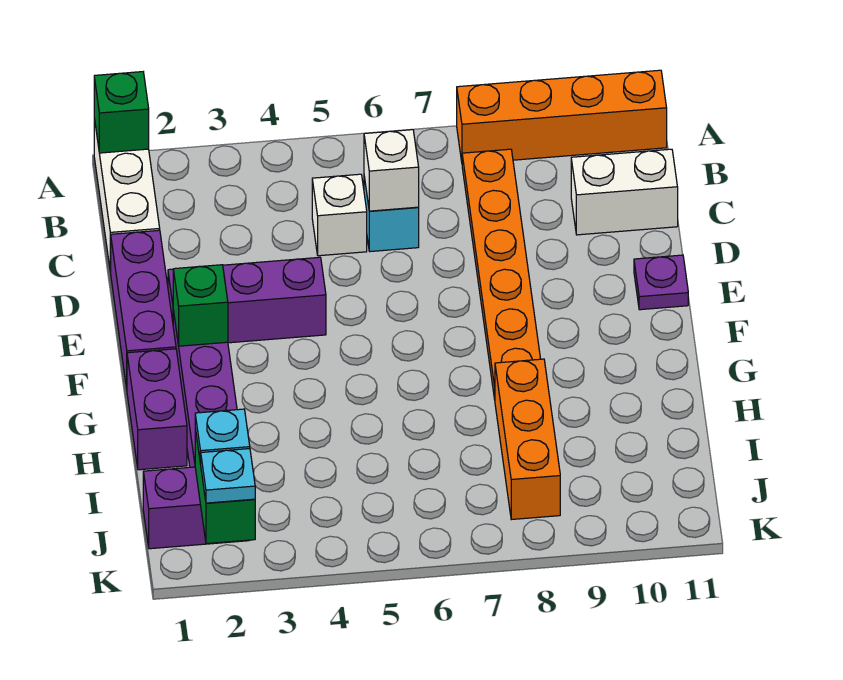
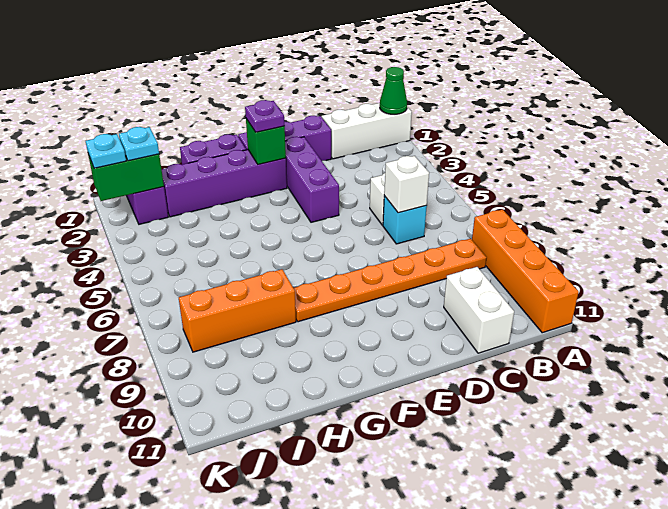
green brick A1 level 2 -> green cone A1 level 2
purple plate E11 level 1 -> purple plate F2 level 3

